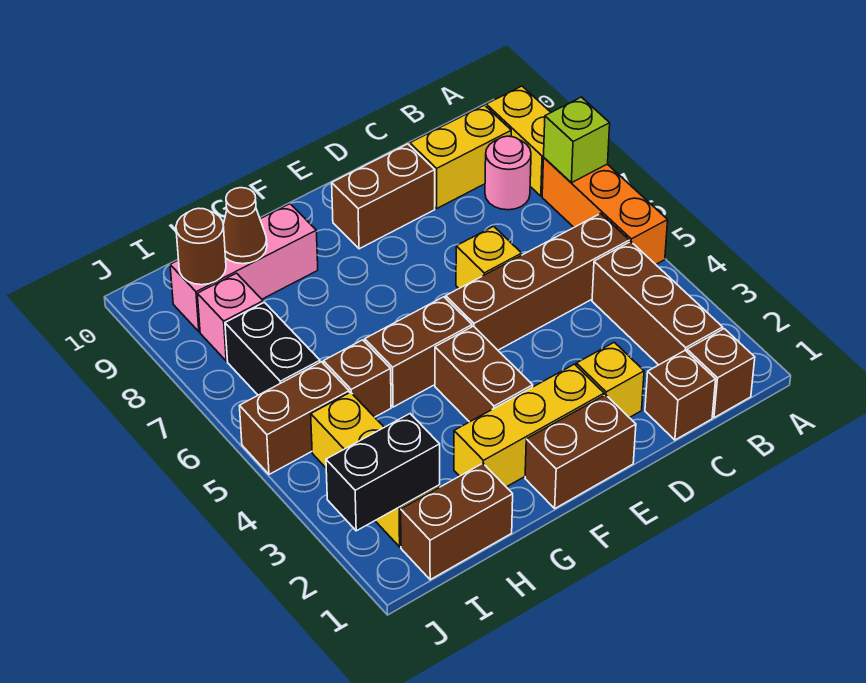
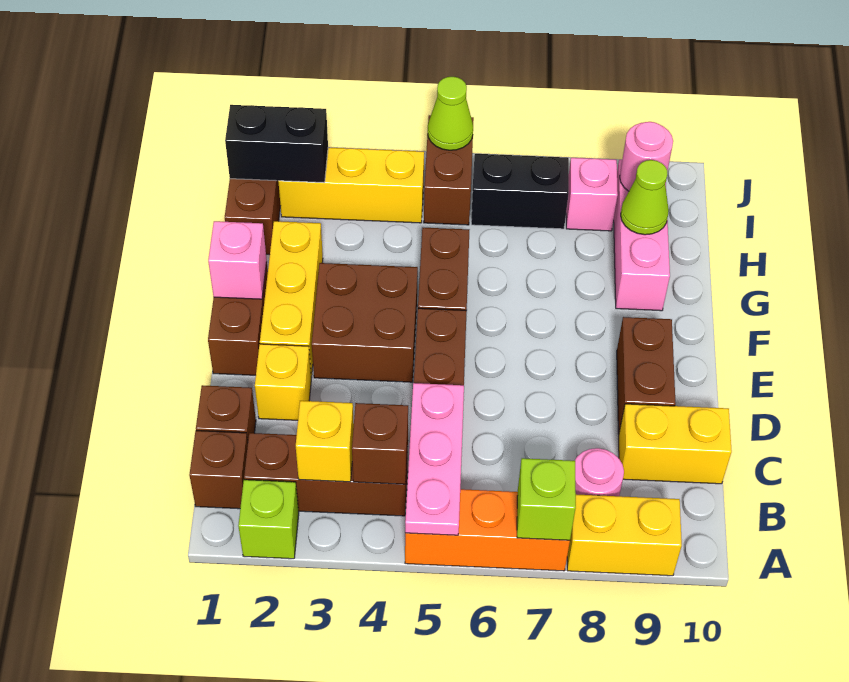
none -> lime brick A2 level 1
none -> pink plate A5:C5 level 2
yellow brick B9:C9 level 1 -> yellow brick C9:C10 level 1
yellow brick D6 level 1 -> yellow brick B3 level 2
none -> pink brick F1 level 2
brown brick F3:F4 level 1 -> brown brick E3:F4 level 1
brown brick H5 level 1 -> brown brick B4 level 2
brown cone H9 level 2 -> lime cone H9 level 2
black brick I2:J2 level 2 -> black brick I1:I2 level 2
brown round brick I9 level 2 -> pink round brick I9 level 2
none -> lime cone J5 level 2

